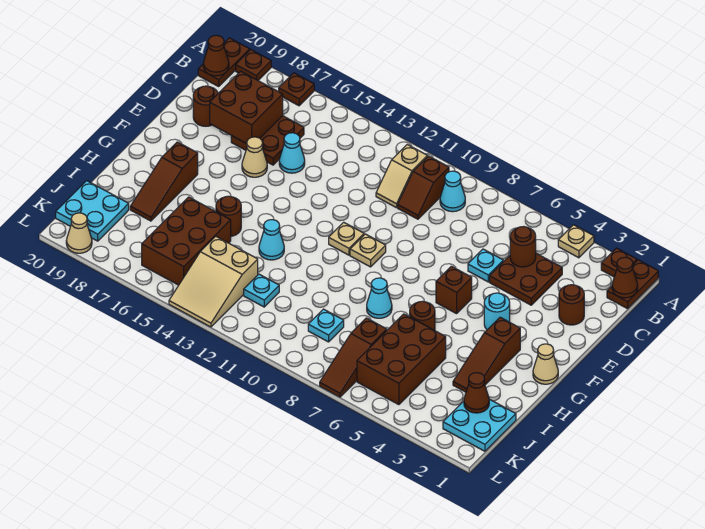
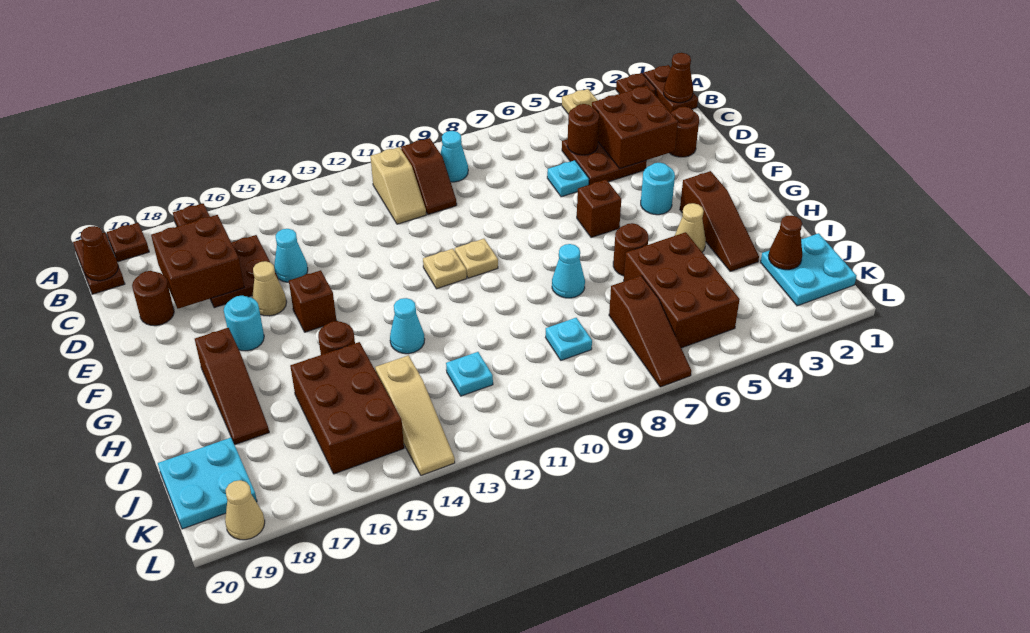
none -> brown brick C3:D4 level 2
none -> brown brick F15 level 1
none -> cyan round brick F17 level 1
tan cone G1 level 1 -> tan cone H4 level 1
tan slope J13:L14 level 1 top J -> tan slope J14:L14 level 1 top J

